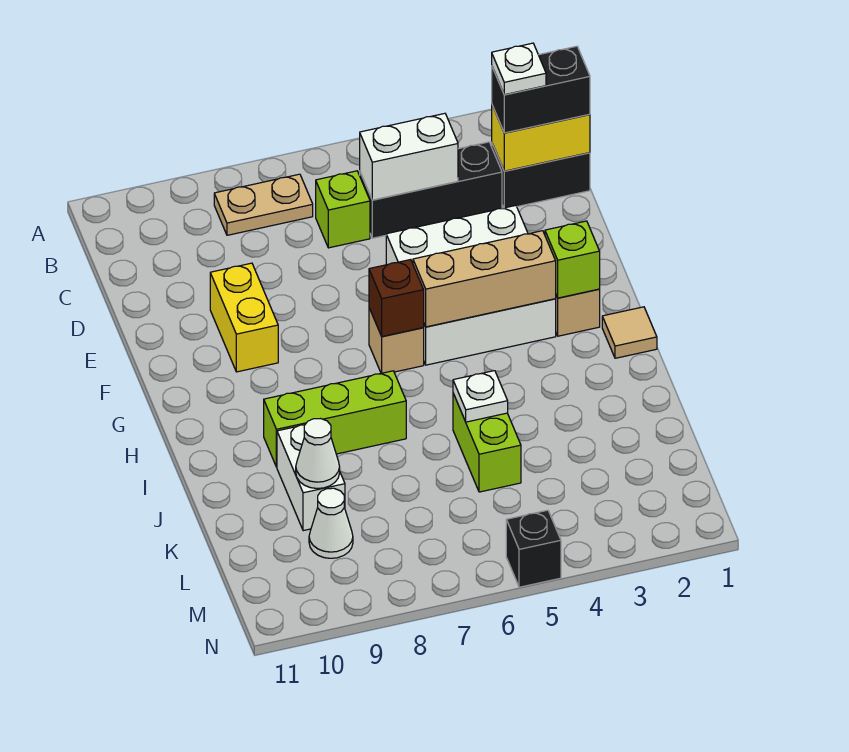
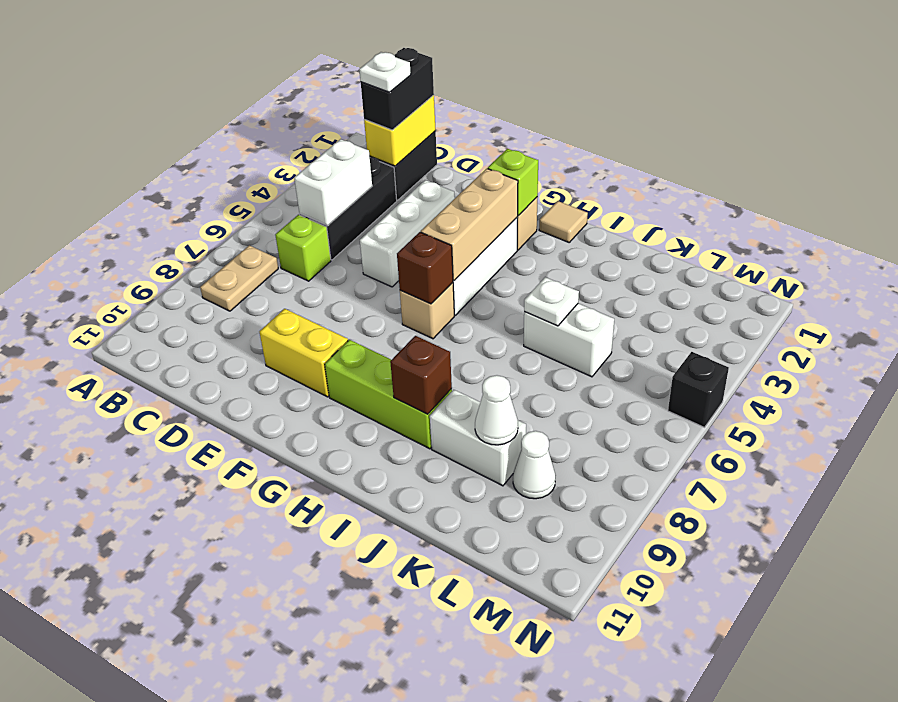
lime brick I7:I9 level 1 -> lime brick G9:I9 level 1
none -> brown brick I9 level 2
lime brick J5:K5 level 1 -> white brick J5:K5 level 1

